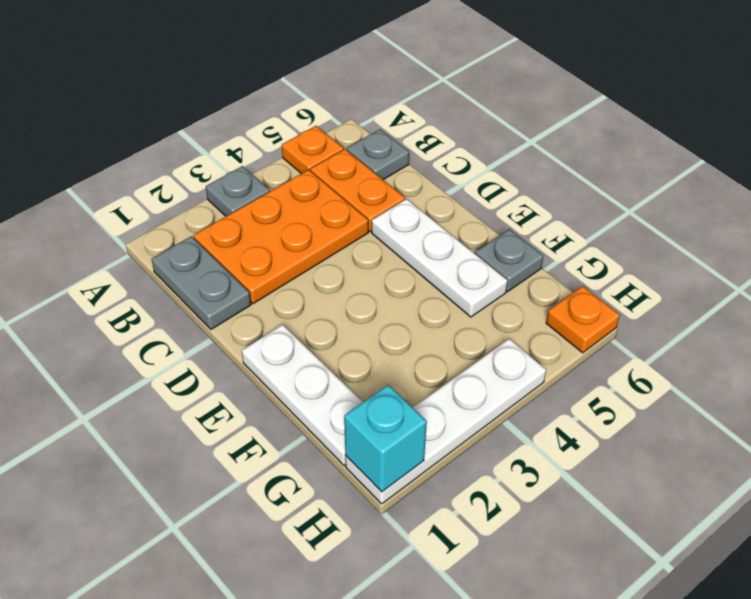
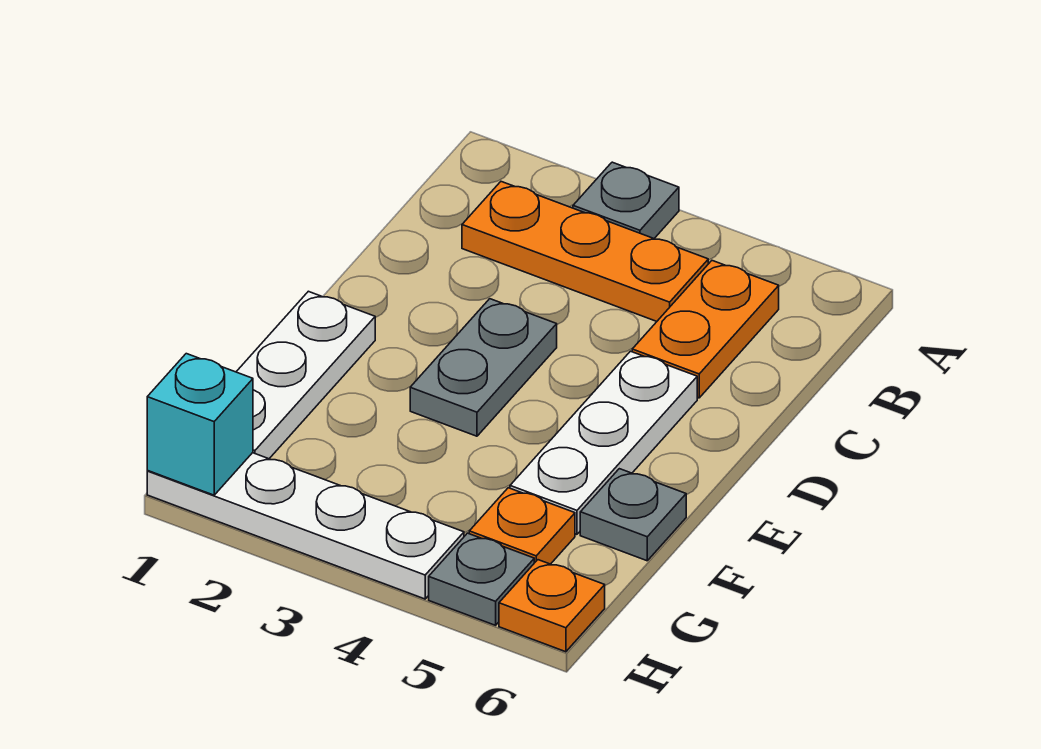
orange plate A5 level 1 -> orange plate G5 level 1
grey plate B1:C1 level 1 -> grey plate D3:E3 level 1
orange plate B2:C4 level 1 -> orange plate B2:B4 level 1
grey plate B6 level 1 -> grey plate H5 level 1

